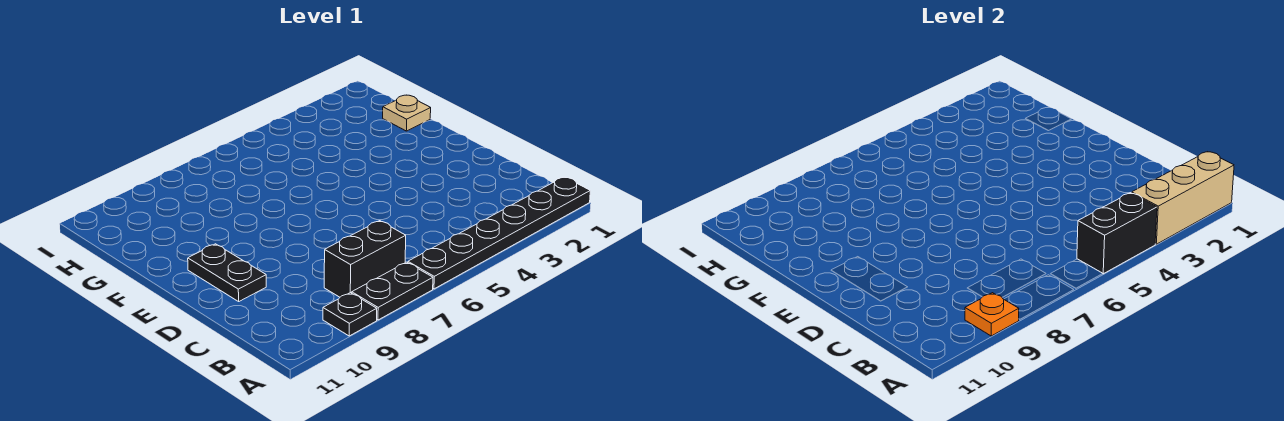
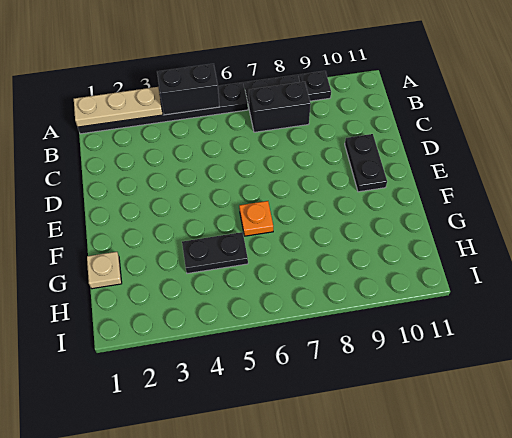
tan brick A1:A3 level 2 -> tan plate A1:A3 level 2
orange plate A9 level 2 -> orange plate F6 level 1
none -> black plate G4:G5 level 1

